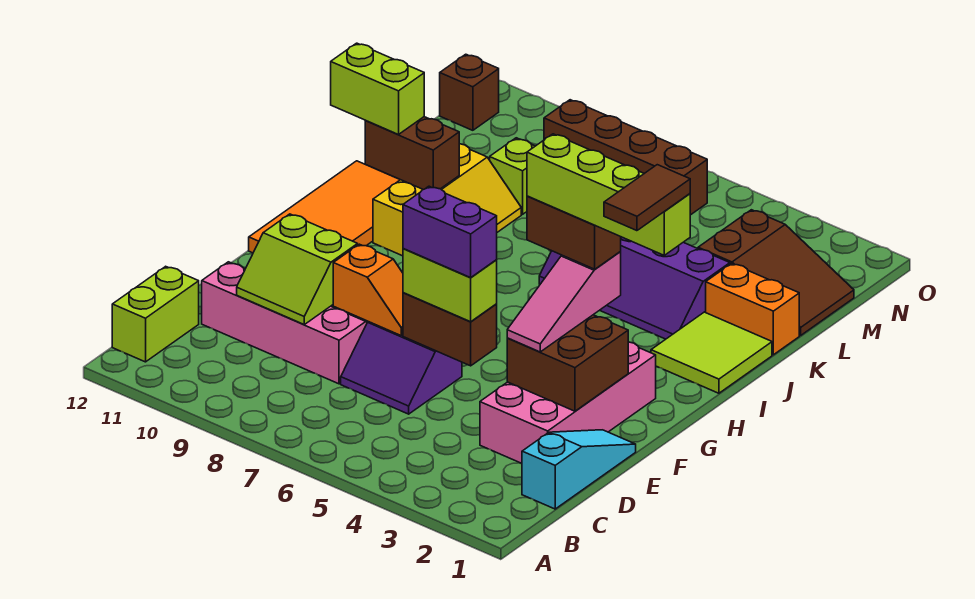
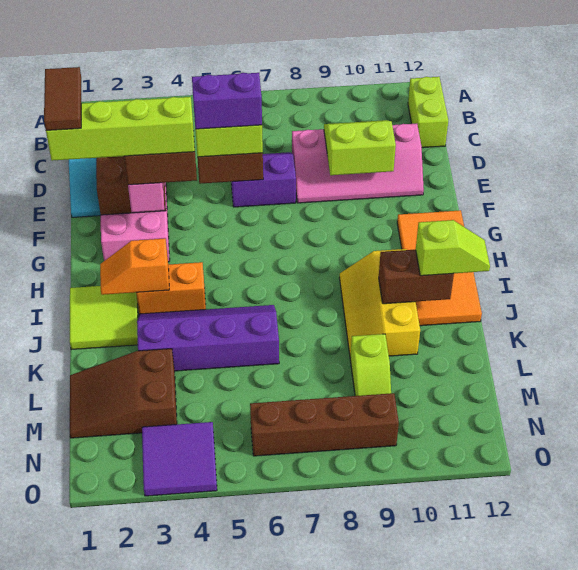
orange slope E7:E8 level 2 top 8 -> orange slope I2:I3 level 2 top 3
lime brick J11:J12 level 3 -> lime slope J11:J12 level 3 top 11
orange brick K1:K2 level 1 -> orange brick I3:I4 level 1
none -> purple tile N3:O4 level 1
brown brick N12 level 1 -> none

